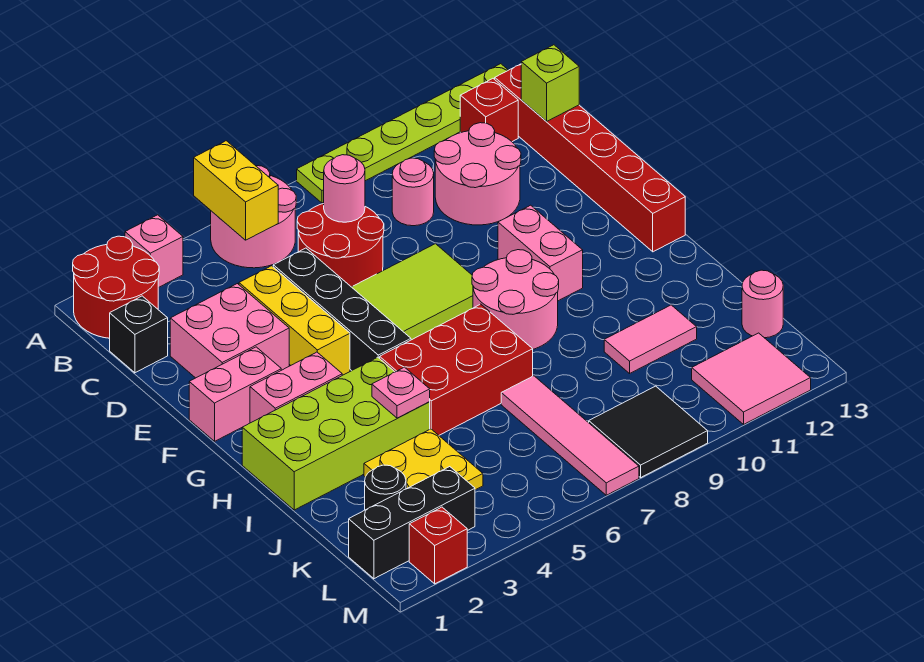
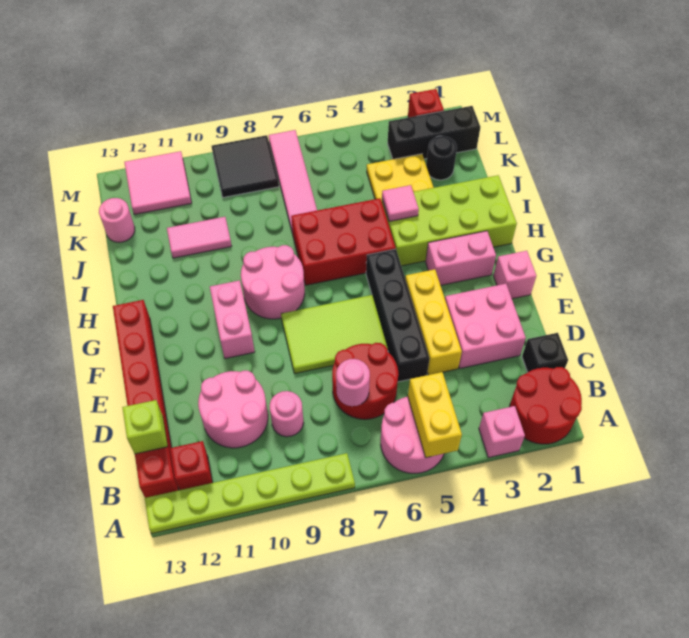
pink brick F1:F2 level 1 -> pink brick F1 level 1
pink plate I4 level 2 -> pink tile I4 level 2

